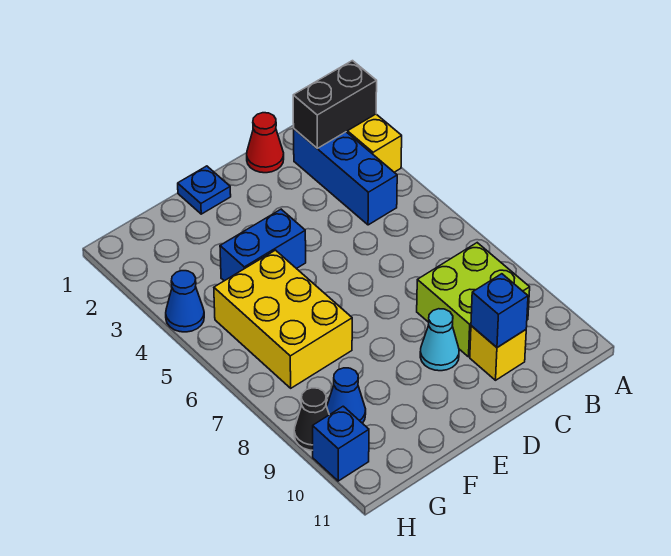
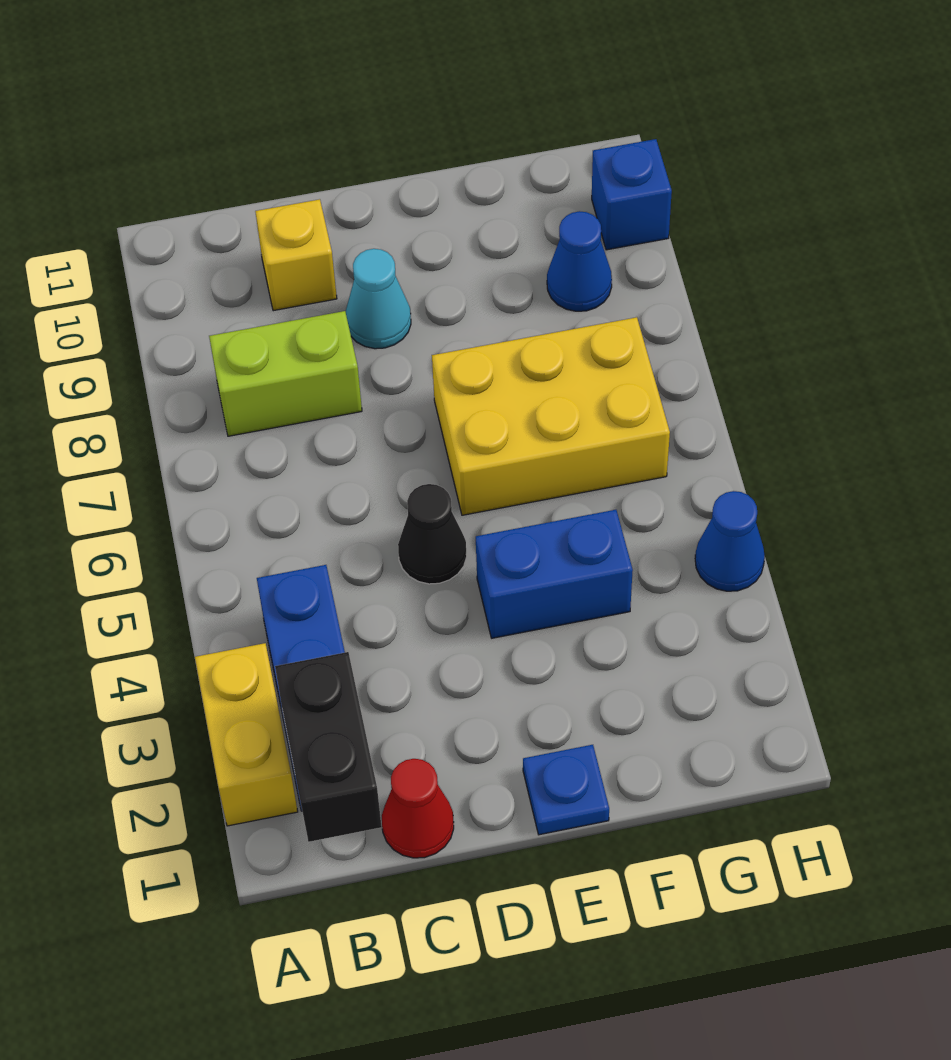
black brick A2:B2 level 2 -> black brick B1:B2 level 2
lime brick B8:C9 level 1 -> lime brick B8:C8 level 1
blue brick C10 level 2 -> none
yellow brick F5:G7 level 1 -> yellow brick E6:G7 level 1
black cone H9 level 1 -> black cone D5 level 1

